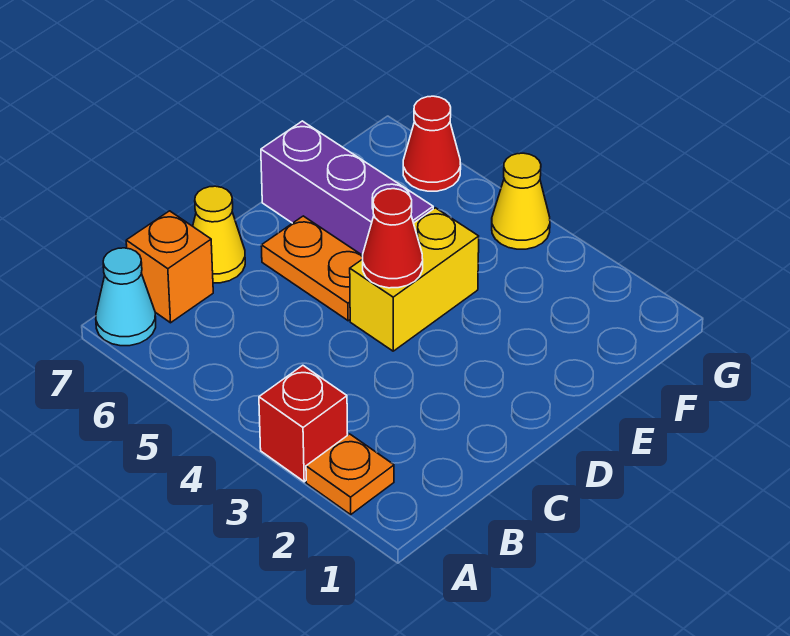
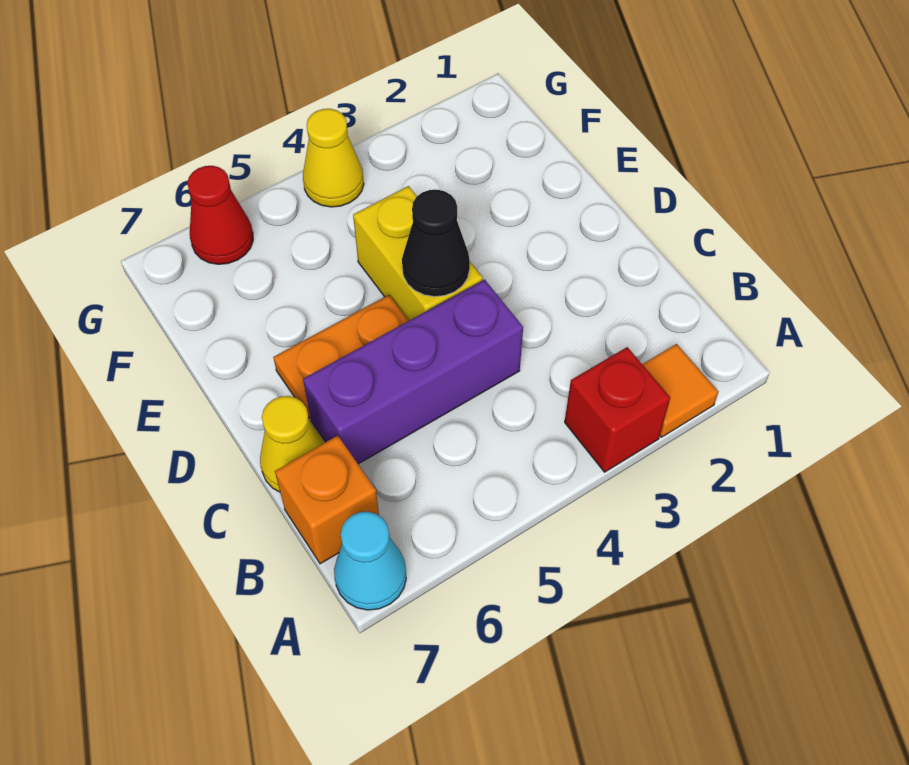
orange plate A2 level 1 -> orange tile A2 level 1
red cone D4 level 2 -> black cone D4 level 2
purple brick E5:E7 level 1 -> purple brick C4:C6 level 1

